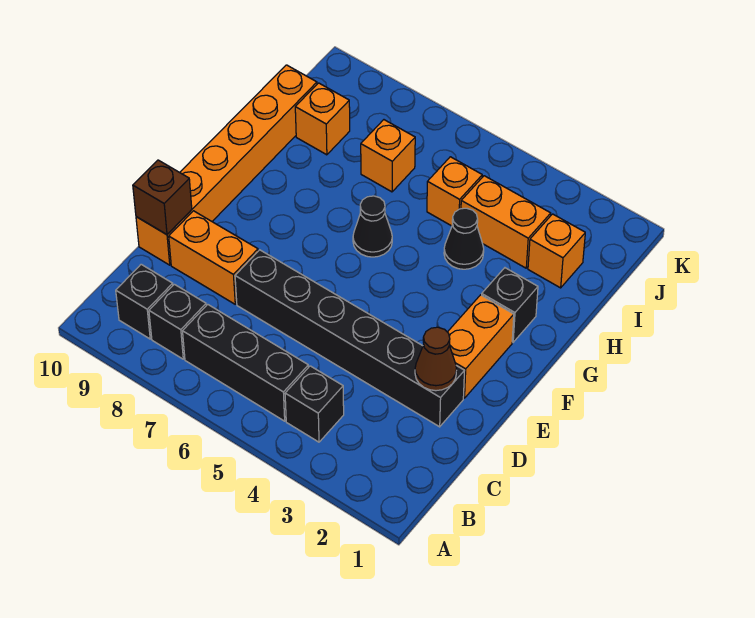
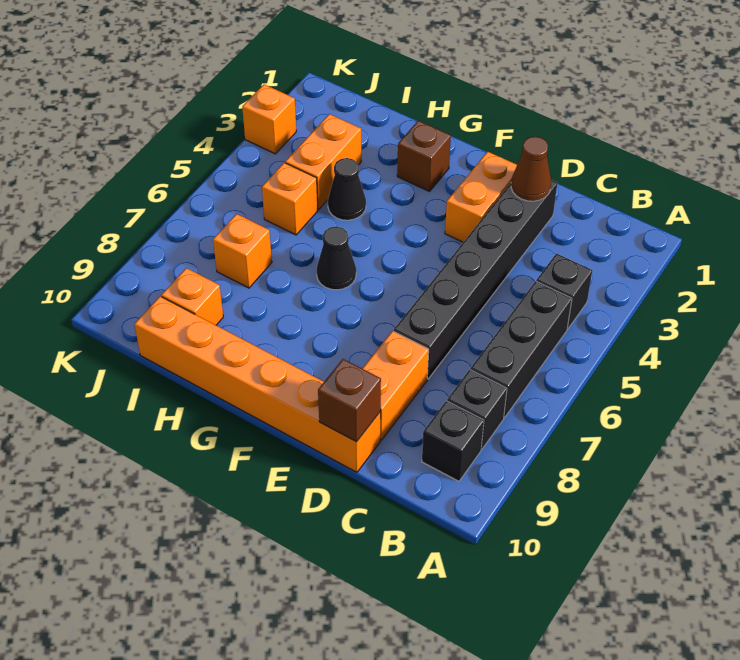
orange brick E2:F2 level 1 -> orange brick E2:E3 level 1
black brick G2 level 1 -> brown brick G2 level 1
orange brick I2 level 1 -> orange brick K3 level 1

